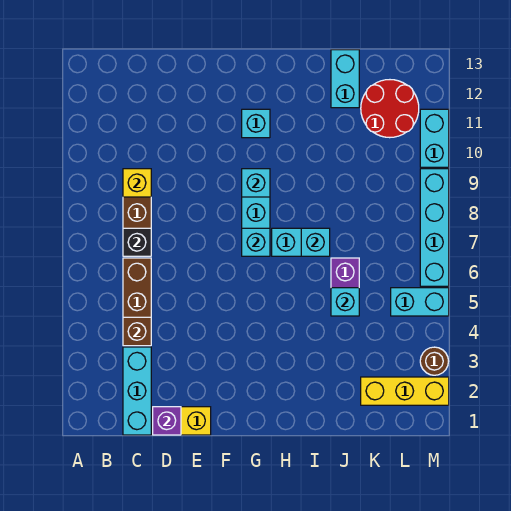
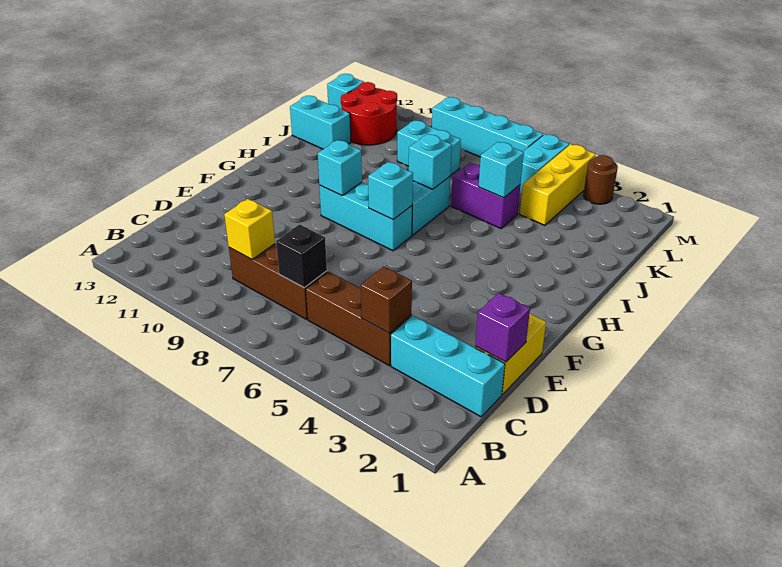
cyan brick G11 level 1 -> cyan brick L13 level 1
yellow brick K2:M2 level 1 -> yellow brick K4:M4 level 1
cyan brick M10:M11 level 1 -> cyan brick K8:K9 level 1

